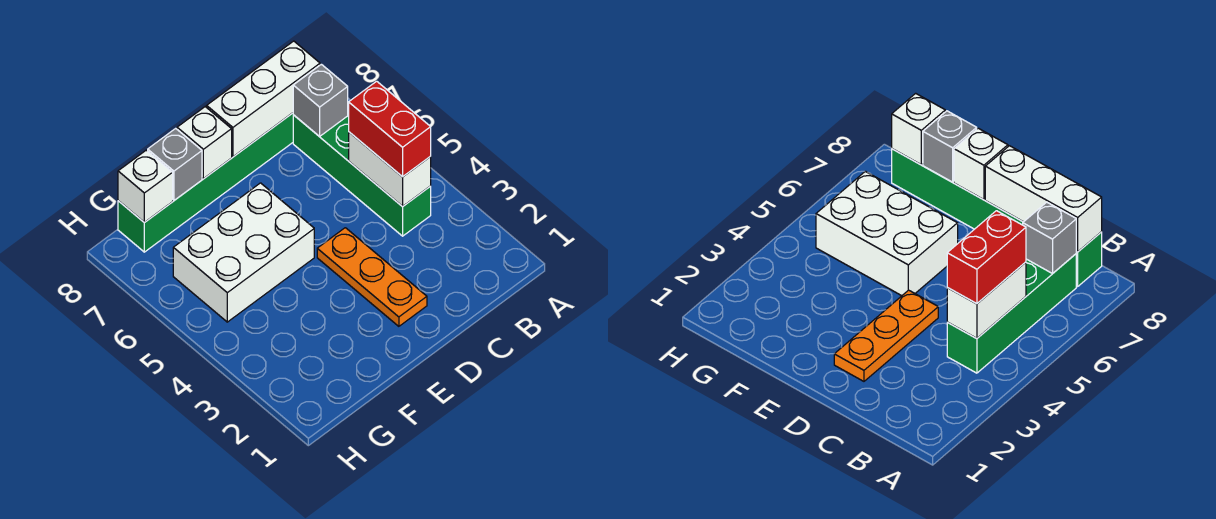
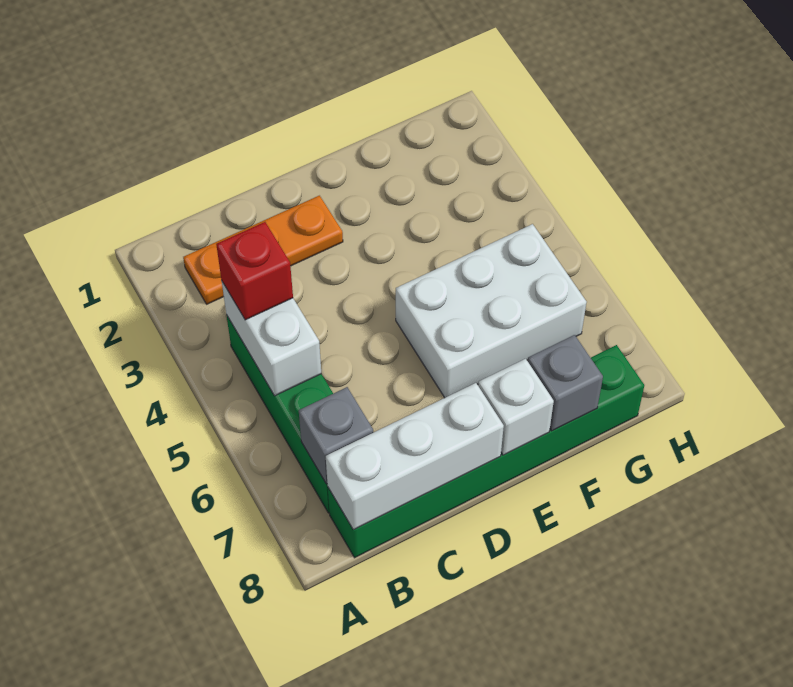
red brick B4:B5 level 3 -> red brick B4 level 3
orange plate D2:D4 level 1 -> orange plate B2:D2 level 1
white brick G8 level 2 -> none

